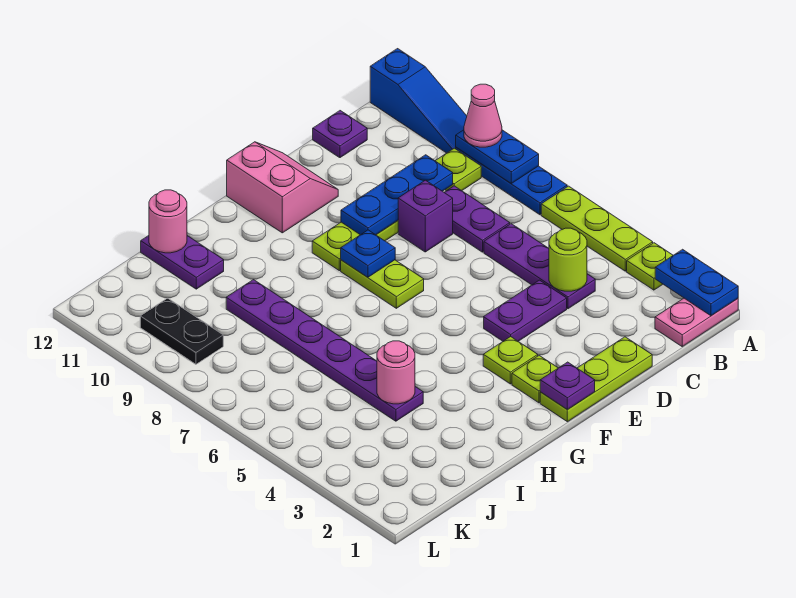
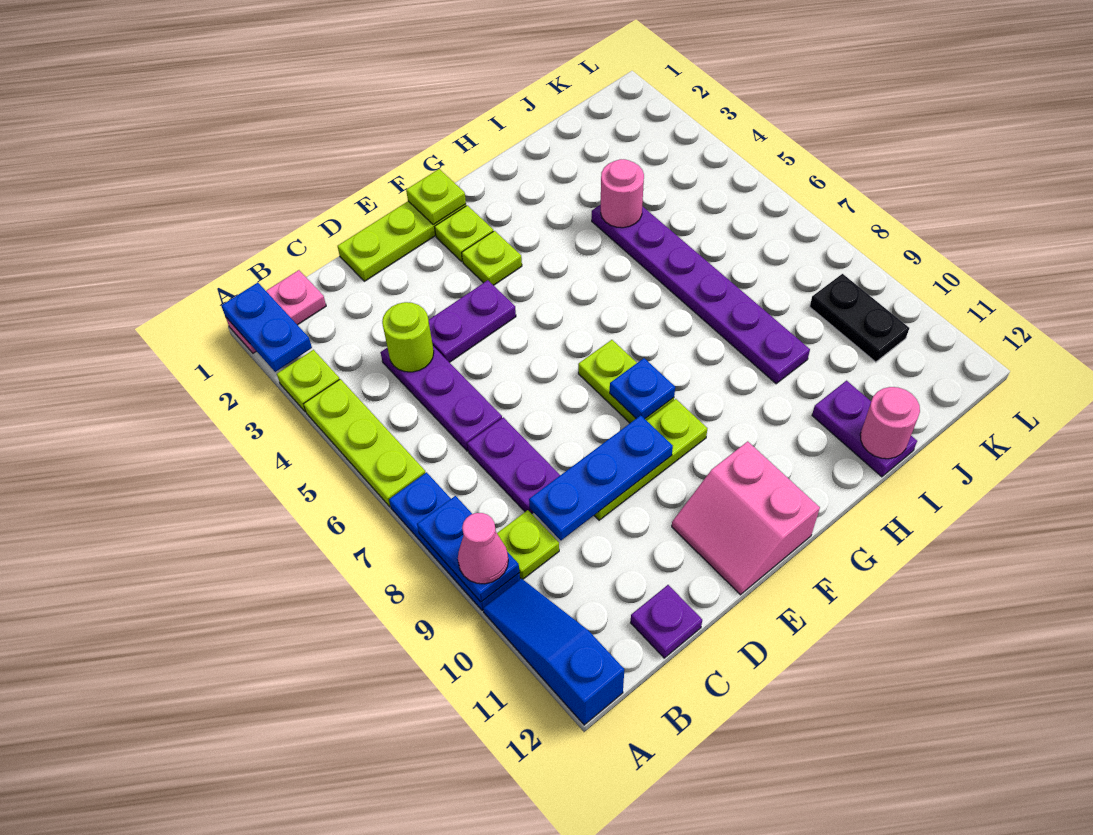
purple brick D8 level 1 -> none
purple plate F1 level 2 -> lime plate F1 level 2

